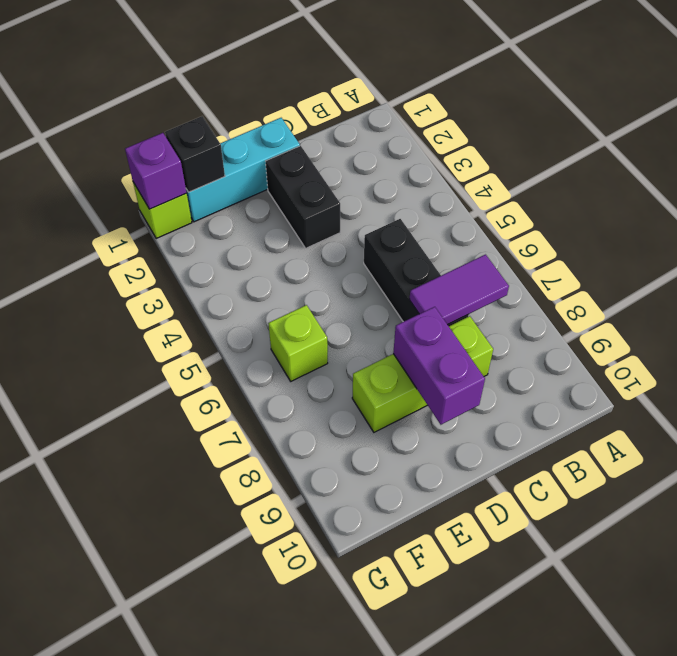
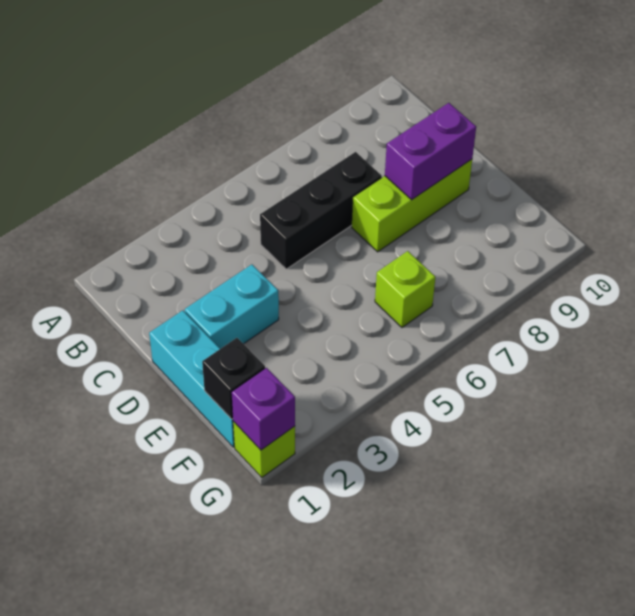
purple tile B7:C7 level 2 -> none
lime brick C8:E8 level 1 -> lime brick D7:D9 level 1
black brick D2:D3 level 1 -> cyan brick D2:D3 level 1

